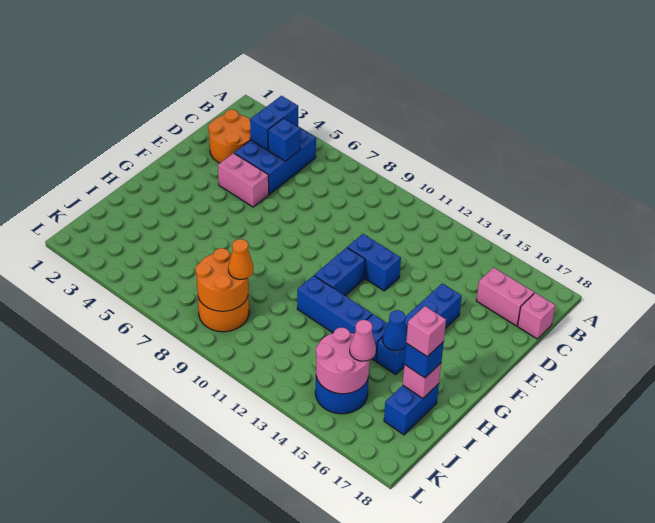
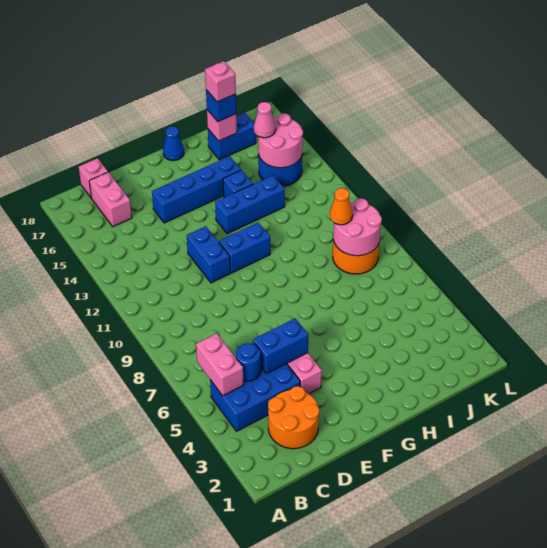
blue brick B4:C4 level 2 -> blue brick D5:E5 level 2
none -> pink brick B5:B6 level 2
blue brick C5 level 2 -> blue round brick C5 level 2
blue brick H11:H13 level 1 -> blue brick G13:I13 level 1
blue cone H15 level 2 -> blue cone G18 level 1
orange round brick J8:K9 level 2 -> pink round brick J8:K9 level 2

